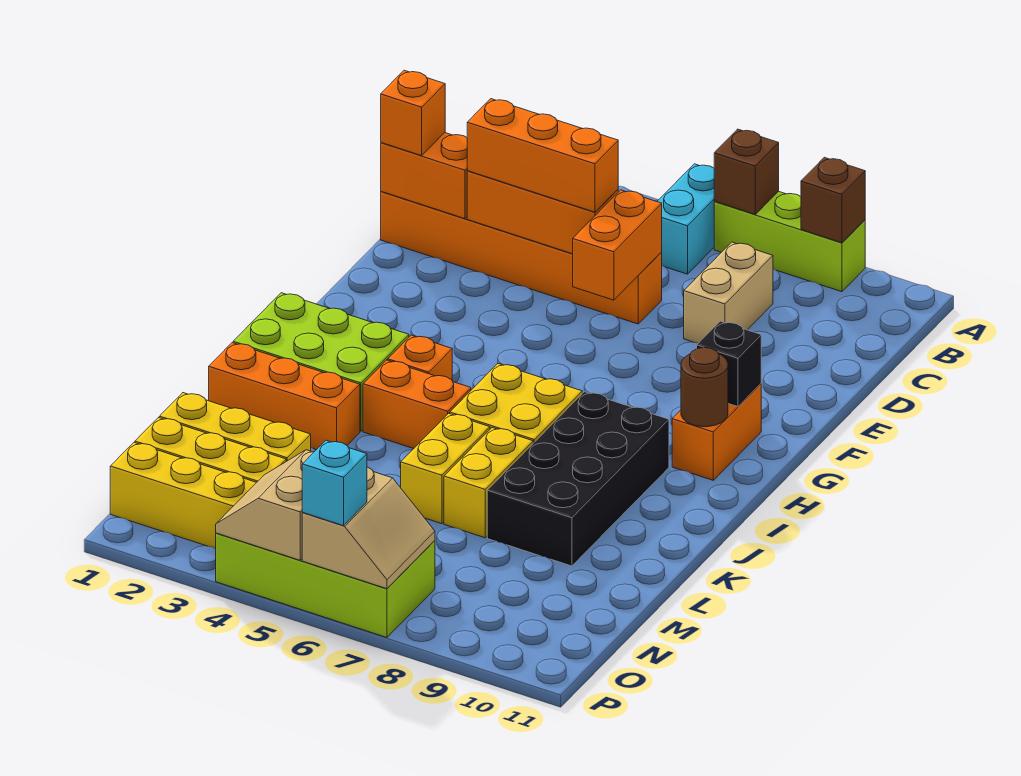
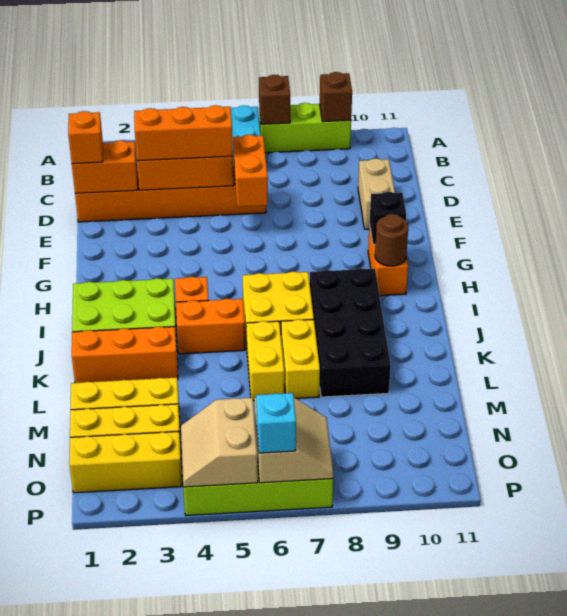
tan brick C8:D8 level 1 -> tan brick D10:E10 level 1

